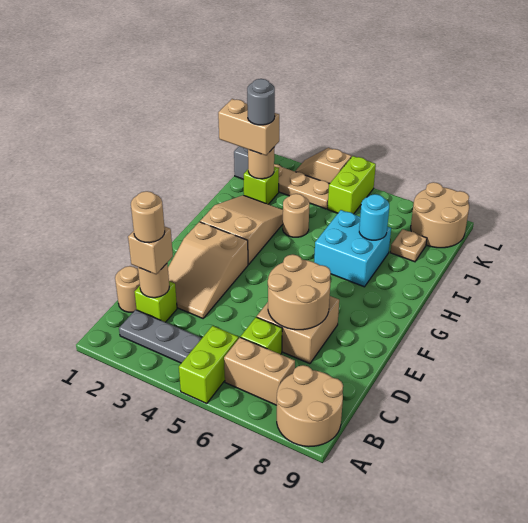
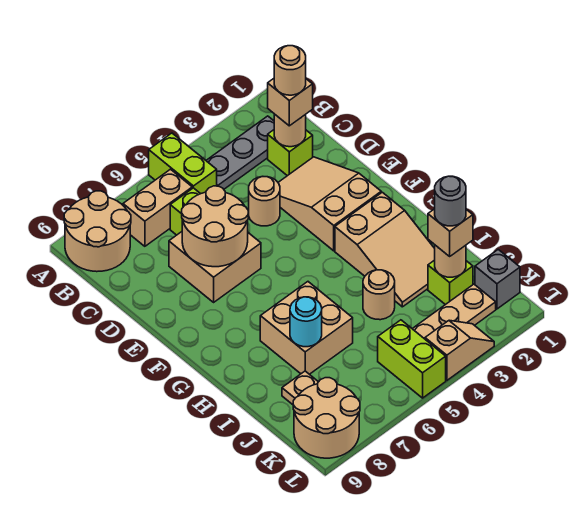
tan round brick C1 level 1 -> tan round brick D4 level 1
cyan brick H6:I7 level 1 -> tan brick H6:I7 level 1
tan brick J1:J2 level 3 -> tan brick J2 level 3

